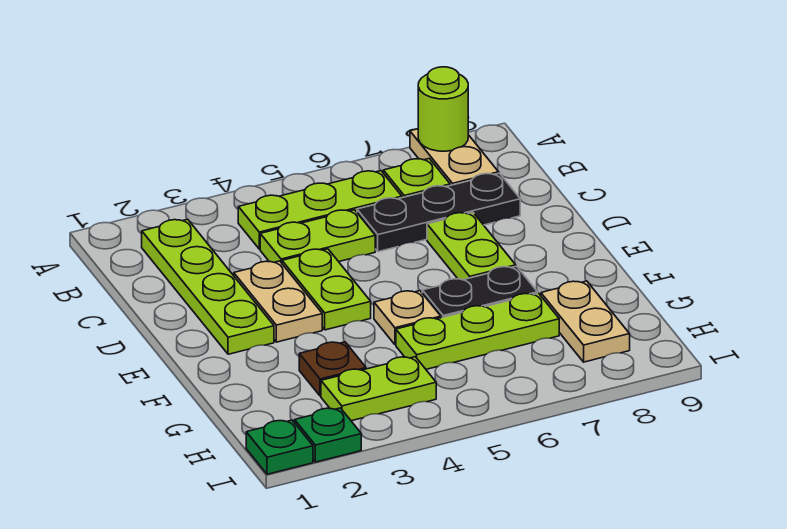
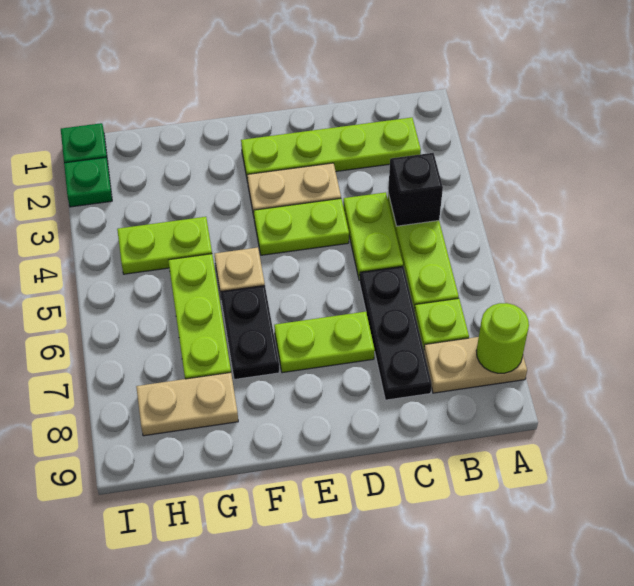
none -> black brick B4 level 2
brown plate G3 level 1 -> none
lime plate H3:H4 level 1 -> lime plate G4:H4 level 1

